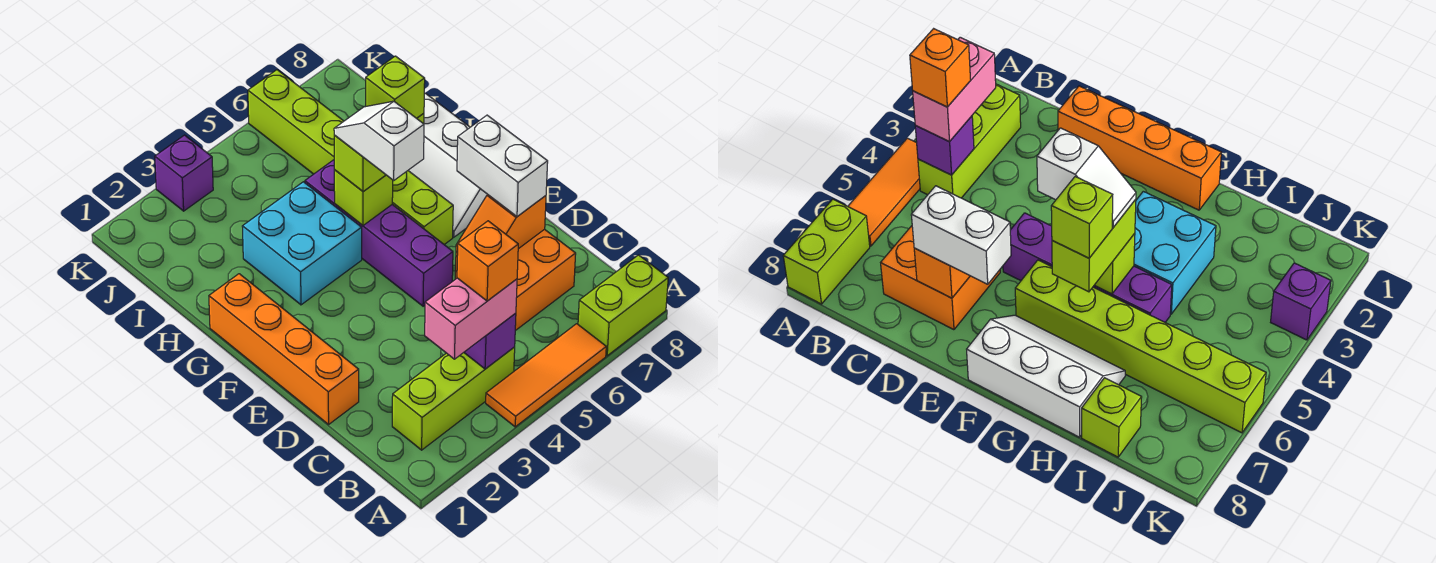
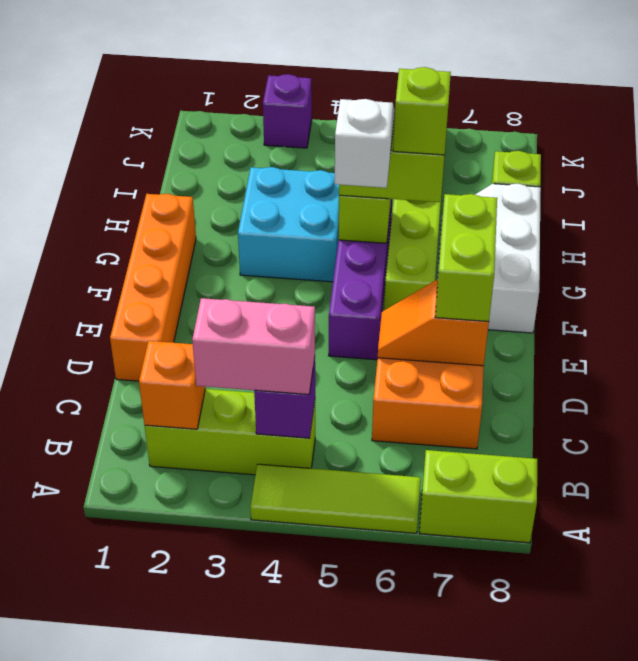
orange tile A4:A6 level 1 -> lime tile A4:A6 level 1
orange brick B4 level 4 -> orange brick B2 level 2
white brick D7:E7 level 3 -> lime brick D7:E7 level 3

